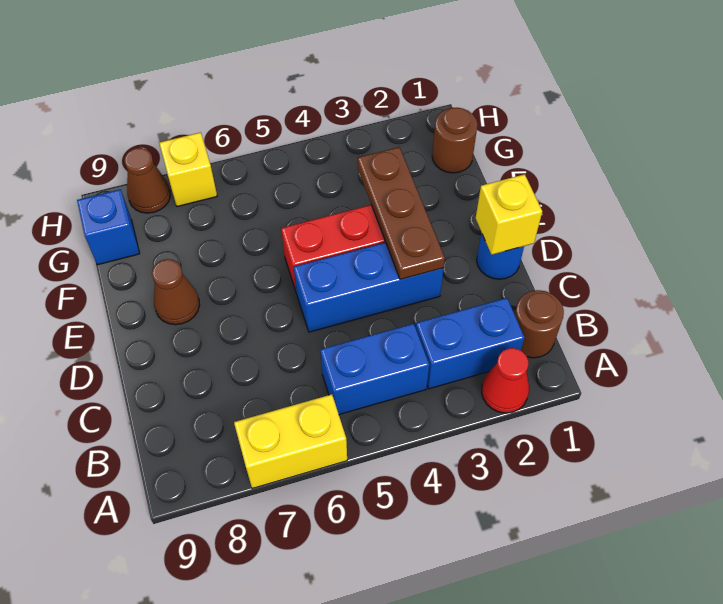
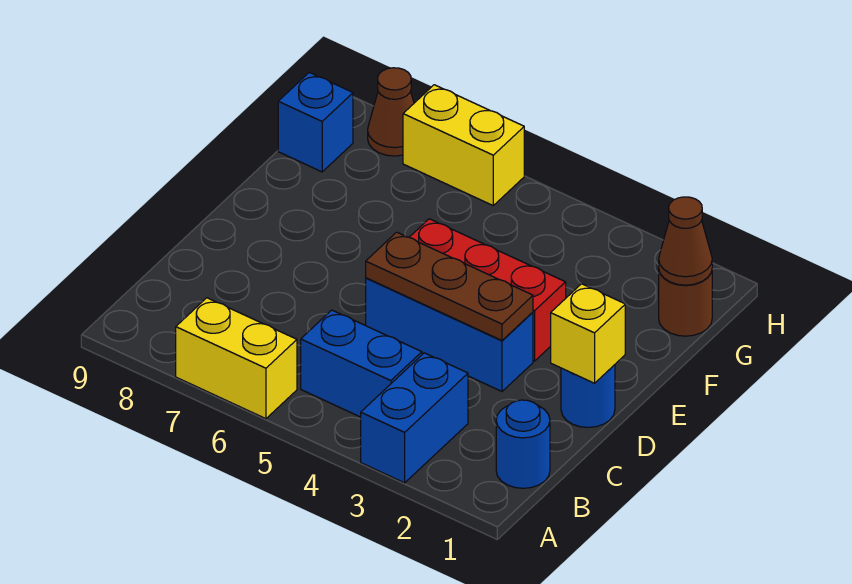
red cone A2 level 1 -> none
brown round brick B1 level 1 -> blue round brick B1 level 1
blue brick B2:B3 level 1 -> blue brick A3:B3 level 1
brown plate D3:F3 level 2 -> brown plate D3:D5 level 2
brown cone E8 level 1 -> brown cone G1 level 2
yellow brick H7 level 1 -> yellow brick H6:H7 level 1

